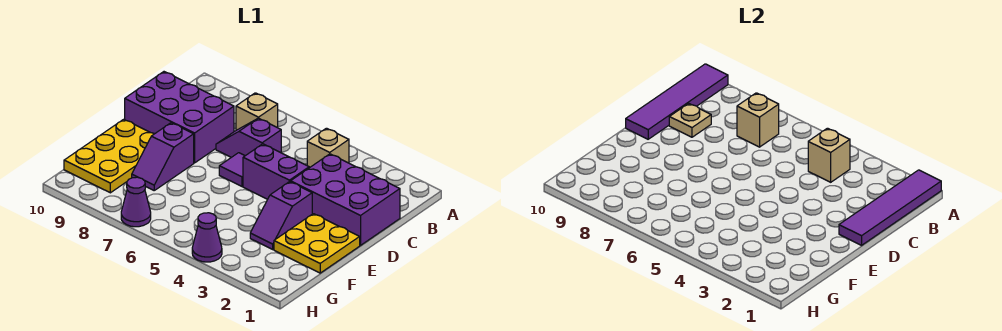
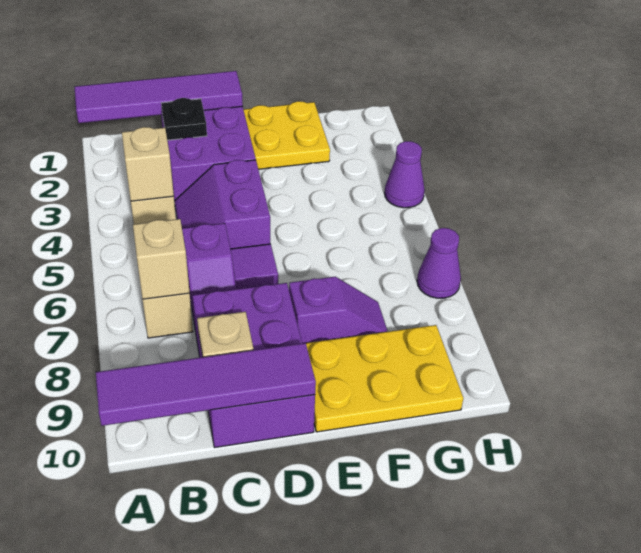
none -> black plate C2 level 2
purple slope E3:F3 level 1 top E -> none

